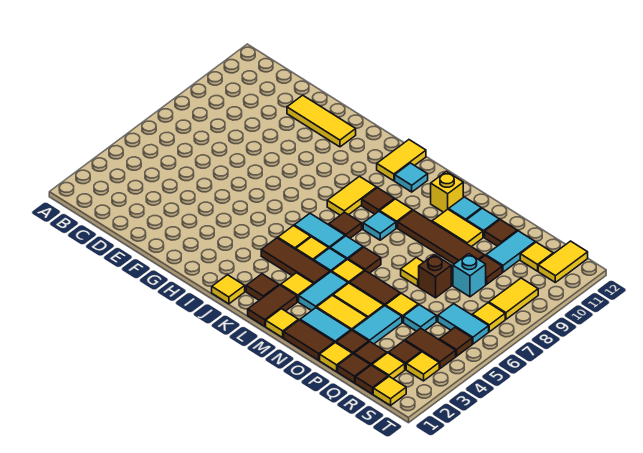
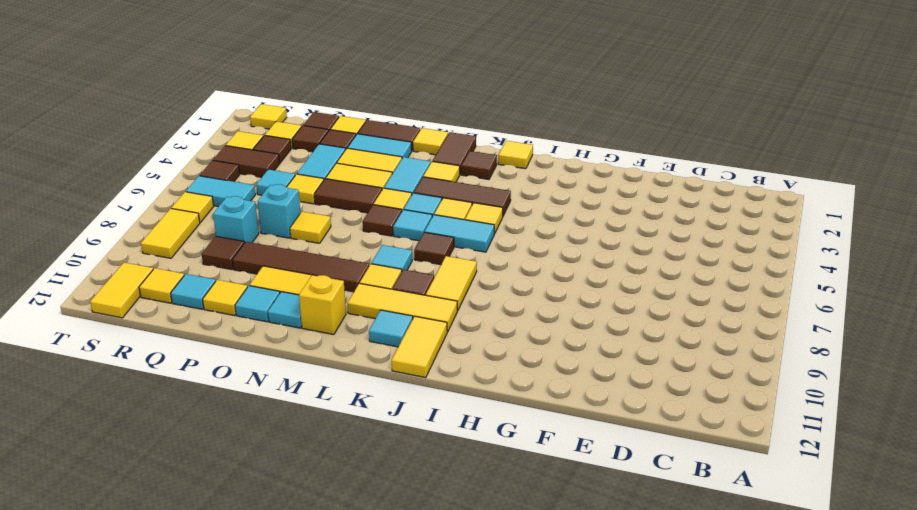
yellow tile E11:G11 level 1 -> yellow tile J10:L10 level 1
brown brick P7 level 1 -> cyan brick P7 level 1
brown tile P11 level 1 -> yellow tile P11 level 1
cyan tile Q10:Q11 level 1 -> cyan tile Q11 level 1
brown tile R1 level 1 -> none

